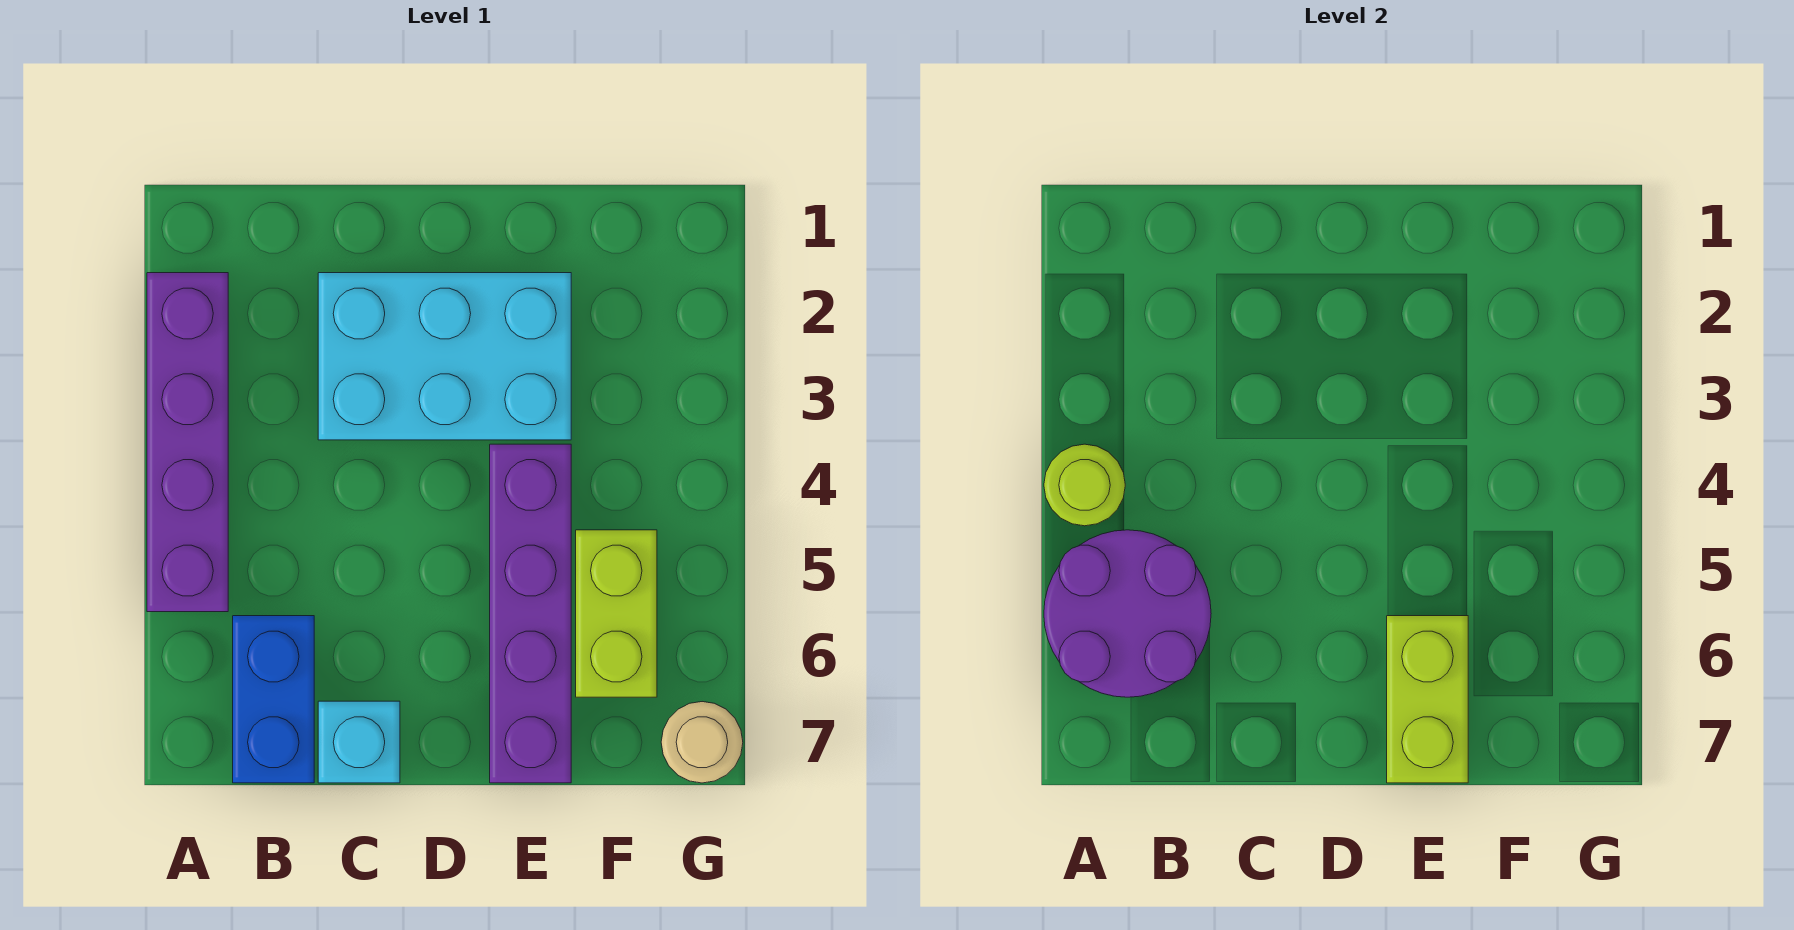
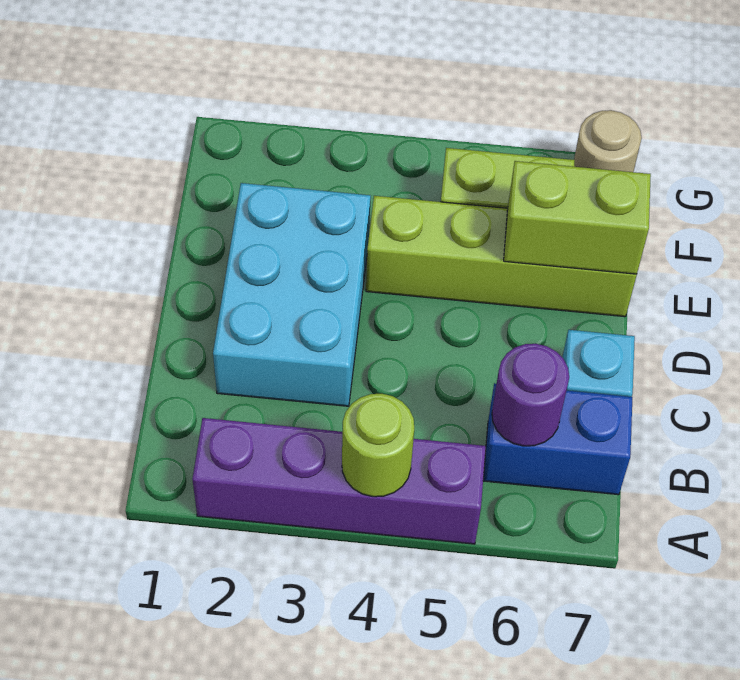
purple round brick A5:B6 level 2 -> purple round brick B6 level 2
purple brick E4:E7 level 1 -> lime brick E4:E7 level 1

